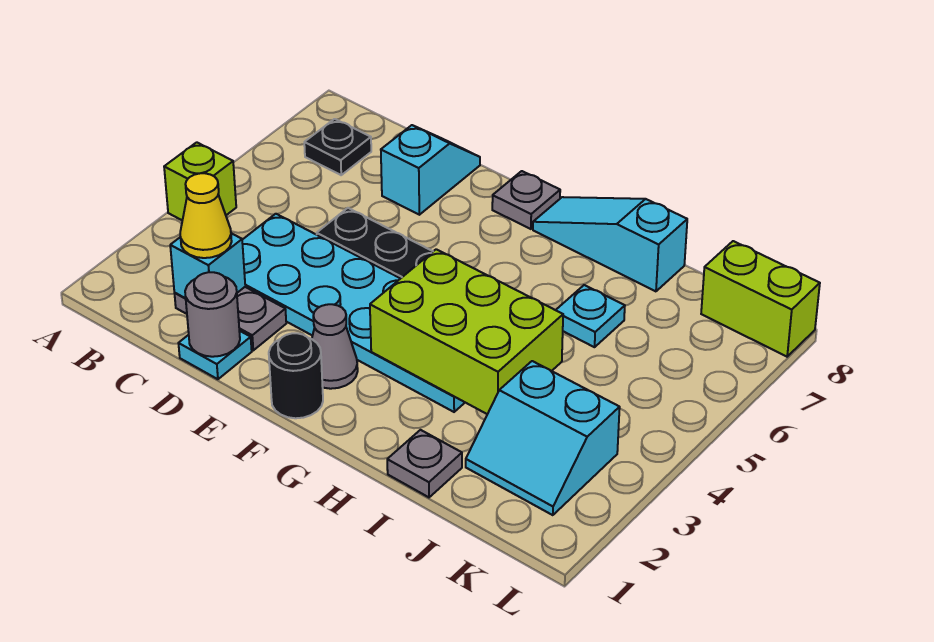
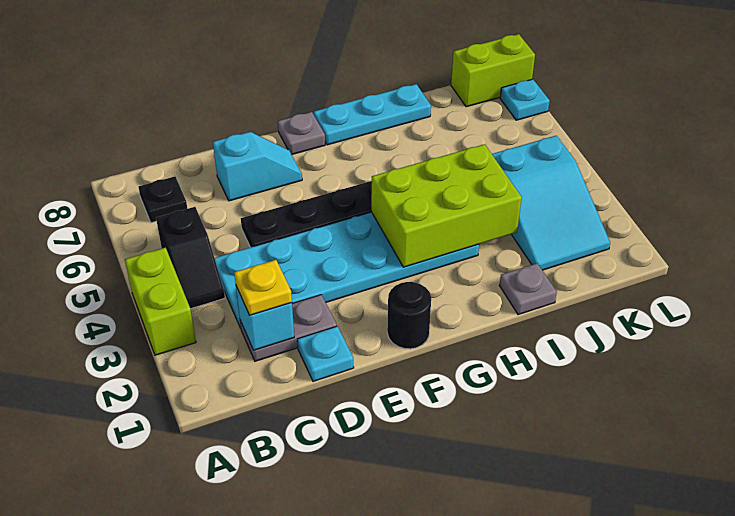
lime brick A4 level 1 -> lime brick A3:A4 level 1
none -> black slope B4:B5 level 1 top 5
yellow cone C2 level 3 -> yellow plate C2 level 3
grey round brick D1 level 2 -> none
cyan slope D7:D8 level 1 top 7 -> cyan slope D7:E7 level 1 top D
grey cone F2 level 1 -> none
cyan slope G8:I8 level 1 top I -> cyan plate G8:I8 level 1
cyan plate I6 level 1 -> cyan plate L7 level 1
cyan slope J2:K3 level 1 top 3 -> cyan slope J2:K4 level 1 top 4

